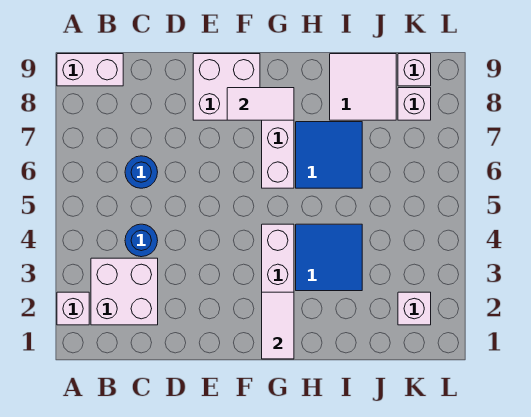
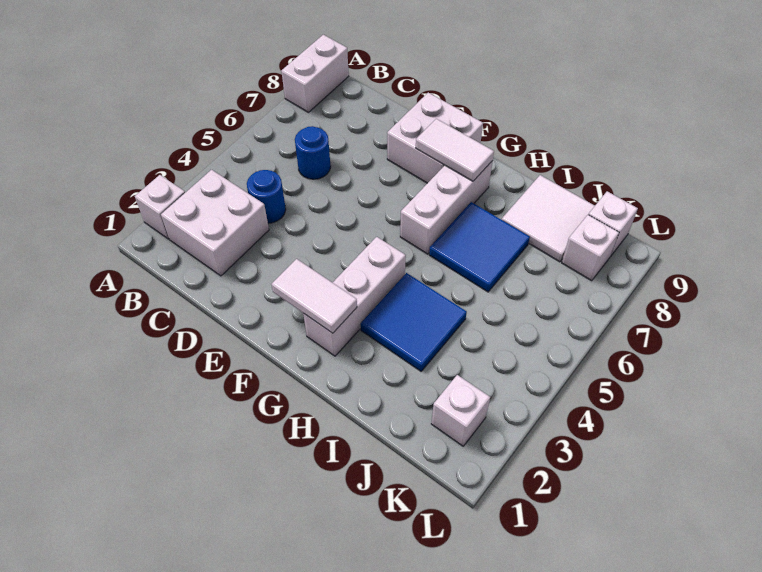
white brick A9:B9 level 1 -> white brick A8:A9 level 1
white tile G1:G2 level 2 -> white tile F2:G2 level 2

